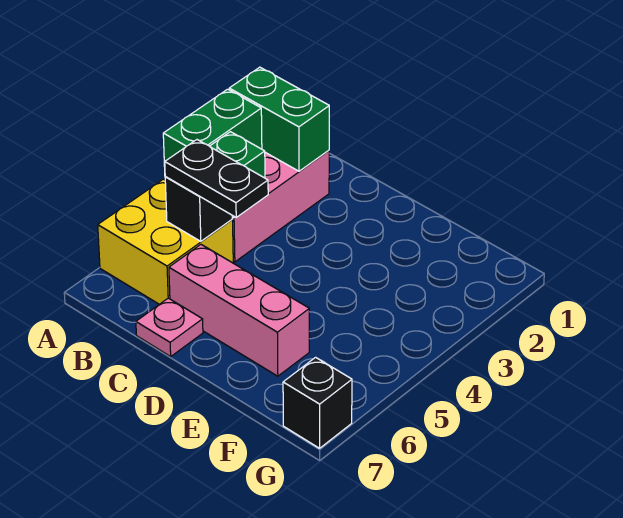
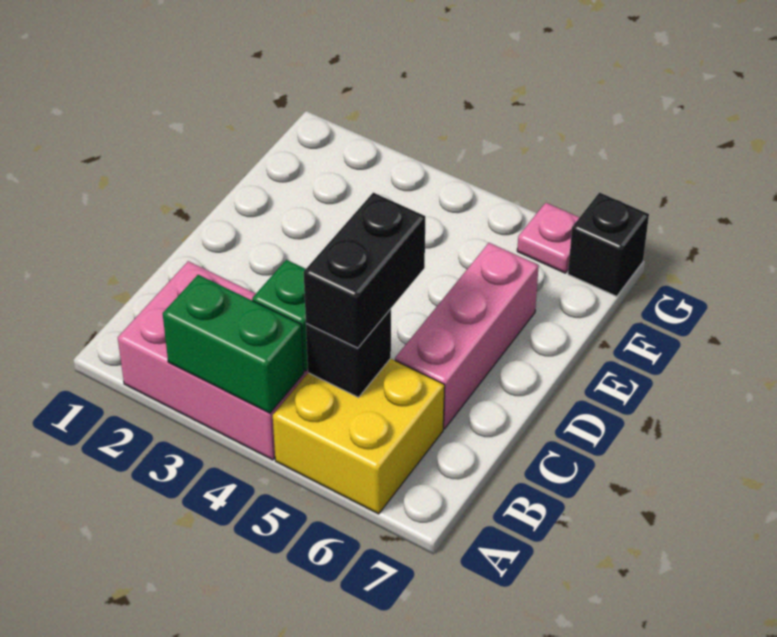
green brick A2:B2 level 2 -> none
black plate B5:C5 level 3 -> black brick B5:C5 level 3
pink plate C7 level 1 -> pink plate G6 level 1

